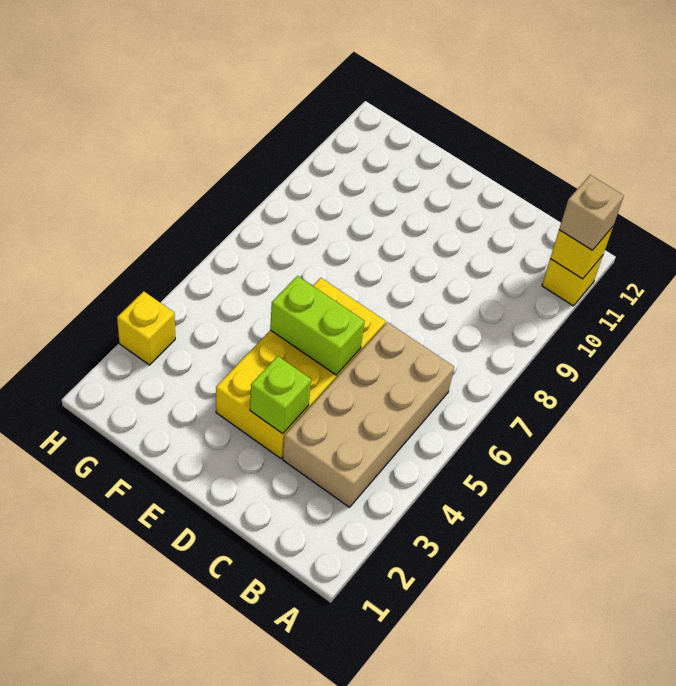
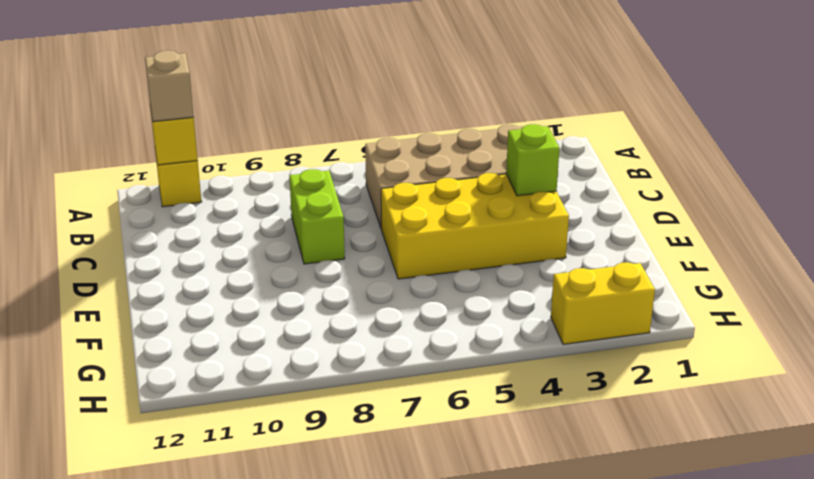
lime brick D5:E5 level 2 -> lime brick C8:D8 level 1
yellow brick H3 level 1 -> yellow brick H2:H3 level 1

